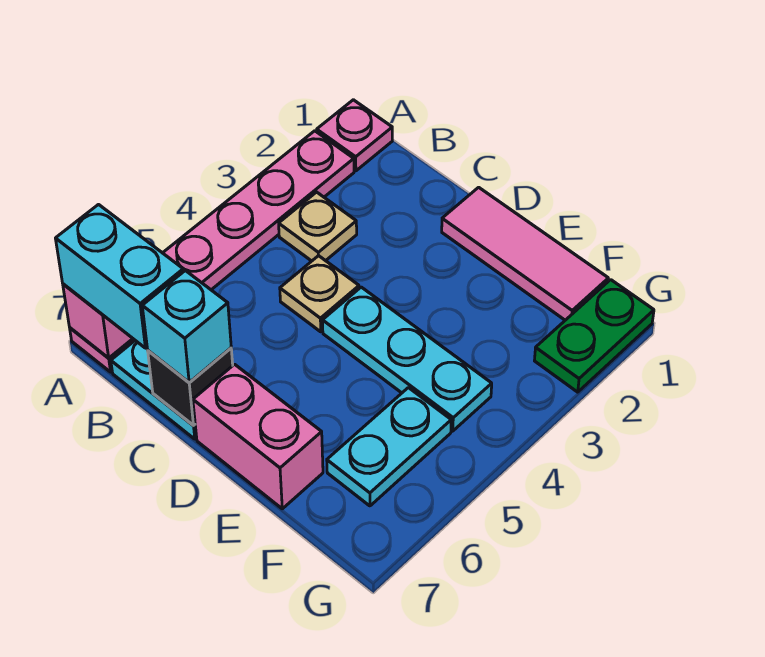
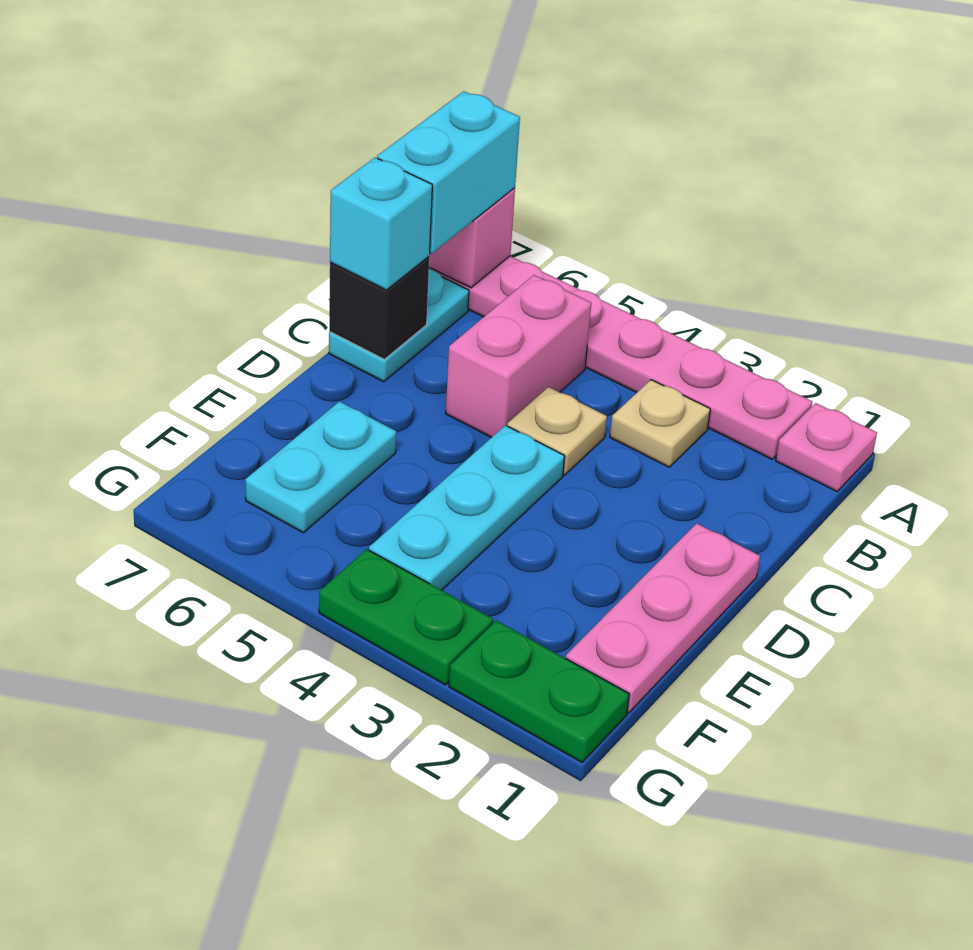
pink tile D1:F1 level 1 -> pink plate D1:F1 level 1
pink brick D7:E7 level 1 -> pink brick B5:C5 level 1
cyan plate F5:F6 level 1 -> cyan plate E6:F6 level 1
none -> green plate G3:G4 level 1

